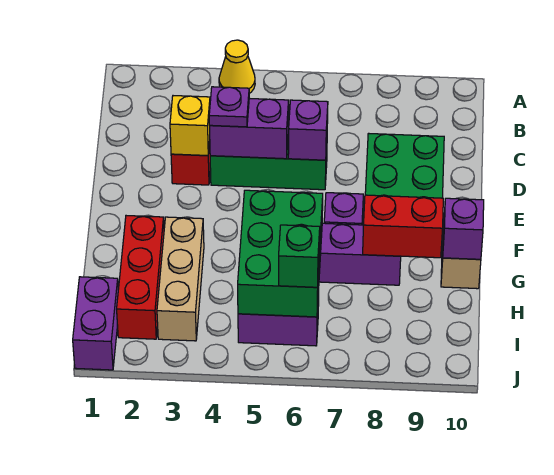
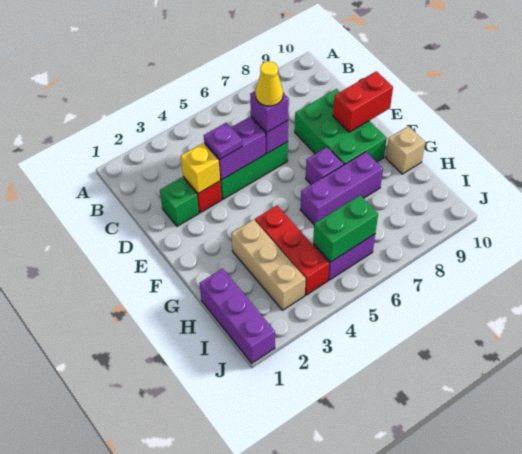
yellow cone A4 level 1 -> yellow cone D6 level 4
red brick G2:I2 level 1 -> red brick G4:I4 level 1
green brick G5:I6 level 2 -> green brick I5:I6 level 2
red brick G8:G9 level 2 -> red brick E9:E10 level 2
purple brick G10 level 2 -> purple brick D6 level 3
purple brick I1:J1 level 1 -> purple brick H1:J1 level 1
green brick I6 level 3 -> green brick D2 level 1

